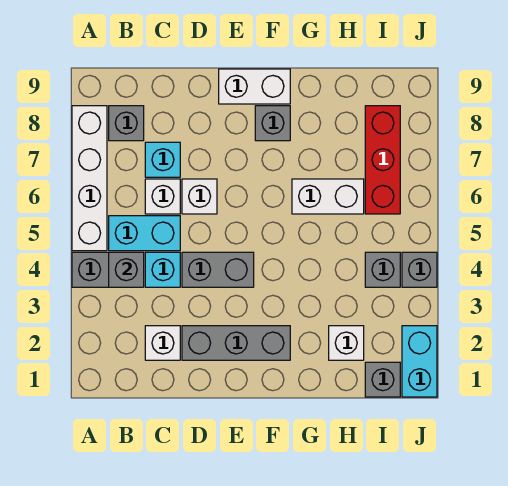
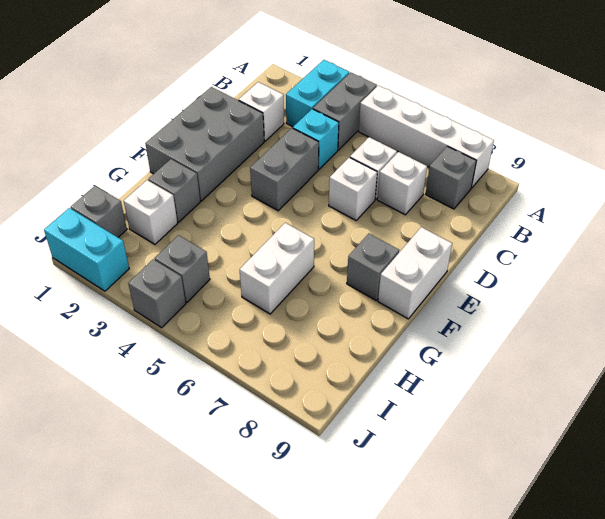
grey brick B4 level 2 -> grey brick G2 level 1
cyan brick B5:C5 level 1 -> cyan brick A3:B3 level 1
cyan brick C7 level 1 -> white brick C7 level 1
grey brick D2:F2 level 1 -> grey brick D1:F2 level 1
red brick I6:I8 level 1 -> none

